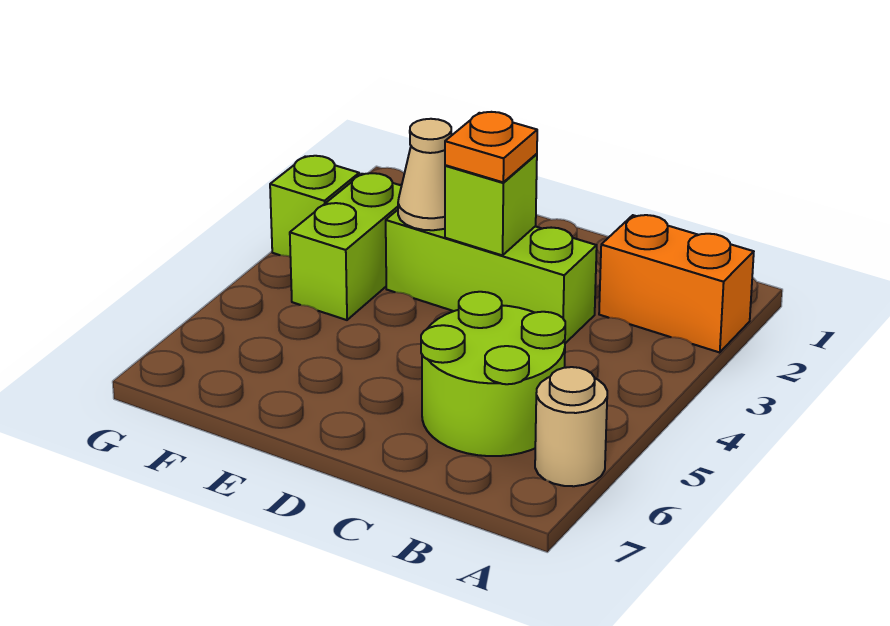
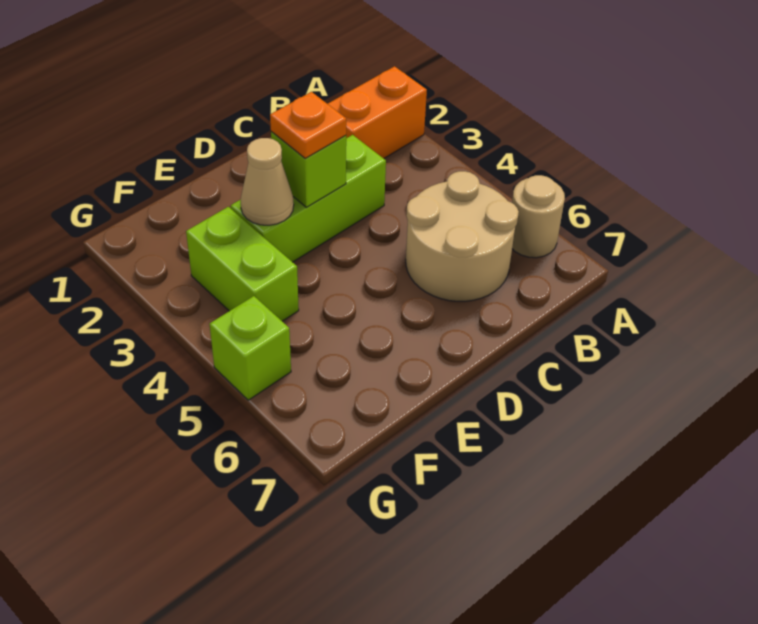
lime round brick B5:C6 level 1 -> tan round brick B5:C6 level 1
lime brick G3 level 1 -> lime brick G5 level 1

